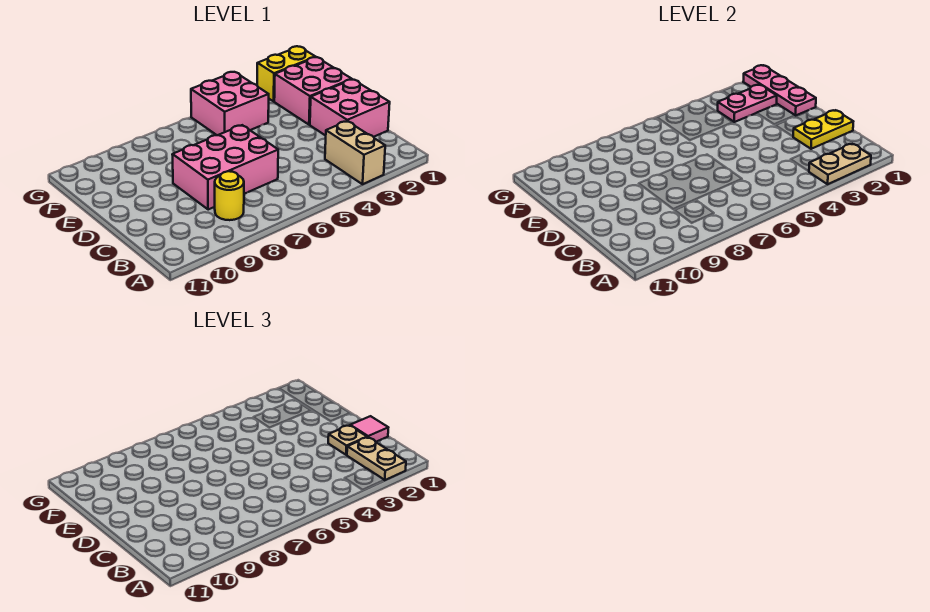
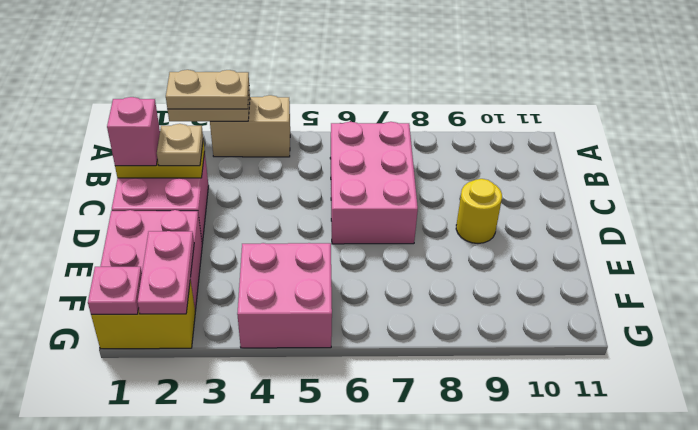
tan plate A2:B2 level 3 -> tan plate A2:A3 level 3
tan brick A3:B3 level 1 -> tan brick A3:A4 level 1
yellow round brick B8 level 1 -> yellow round brick D9 level 1
pink tile C1 level 3 -> pink brick C1 level 3
pink brick C6:D8 level 1 -> pink brick B6:D7 level 1
pink plate E1:G1 level 2 -> pink plate G1 level 2
pink plate F2:F3 level 2 -> pink plate F2:G2 level 2

